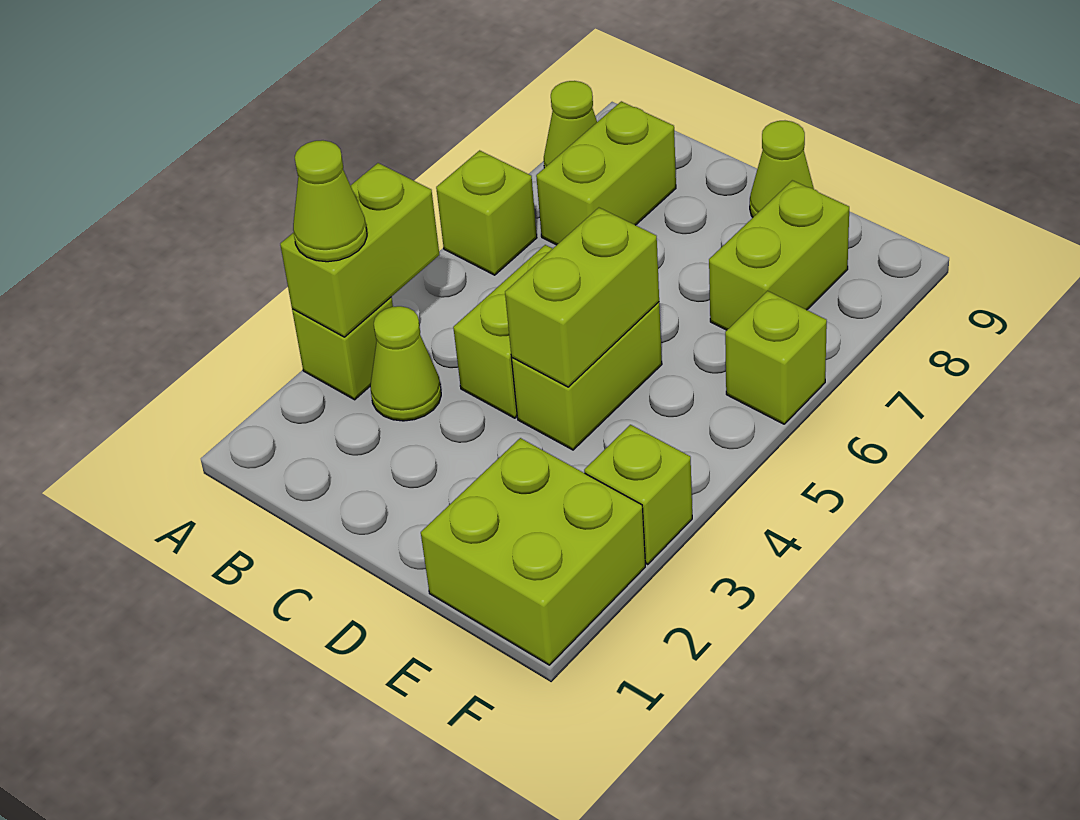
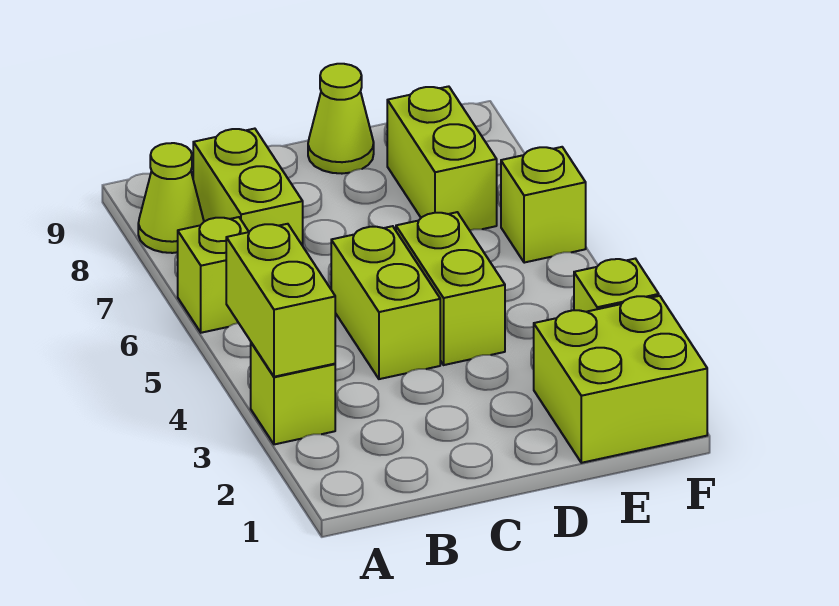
lime cone A3 level 3 -> none
lime cone B3 level 1 -> none
lime brick D4:D5 level 2 -> none

